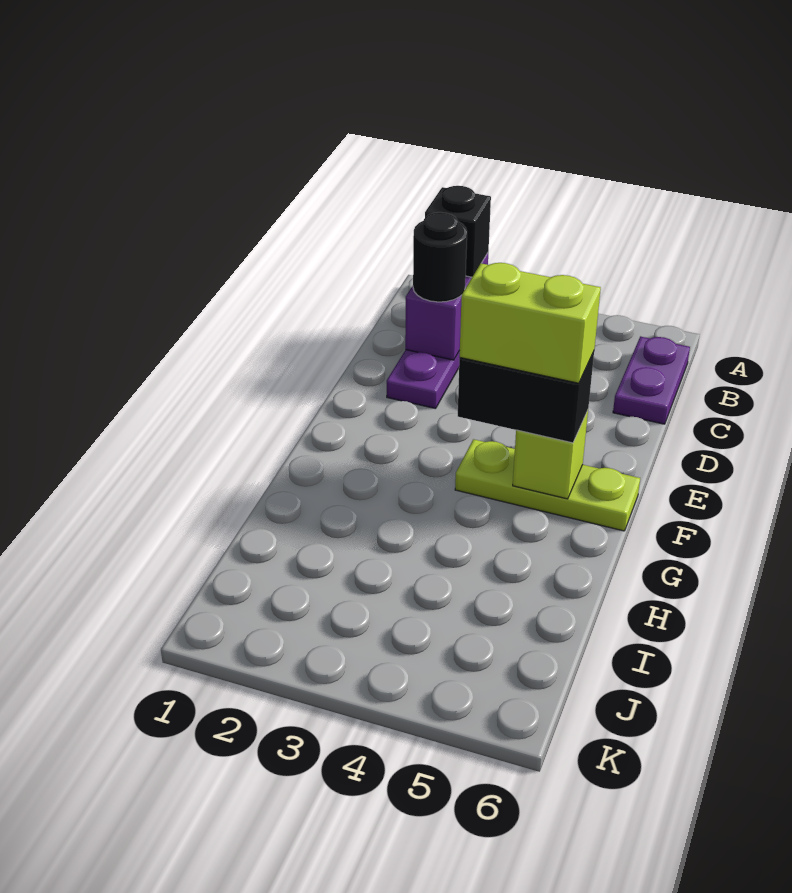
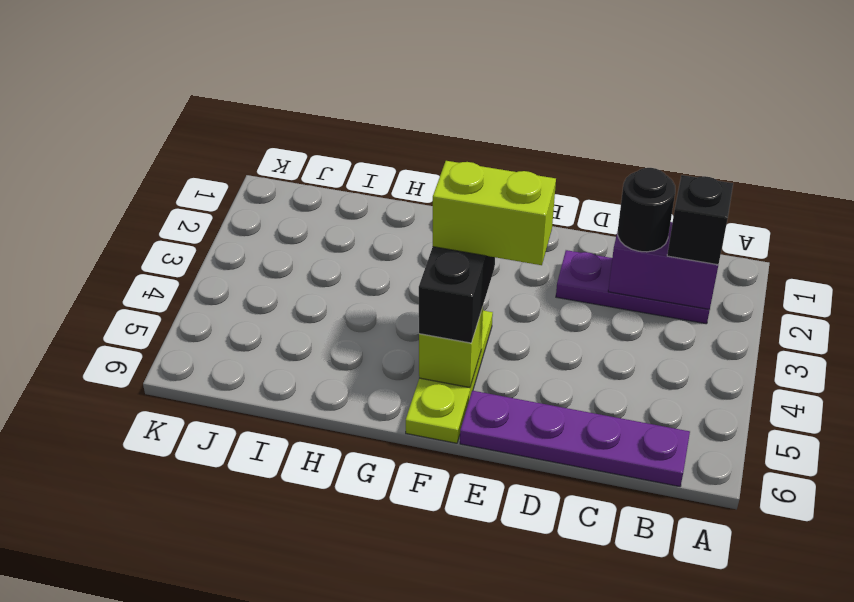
purple plate B6:C6 level 1 -> purple plate B6:E6 level 1
lime brick F4:F5 level 4 -> lime brick E4:F4 level 4

